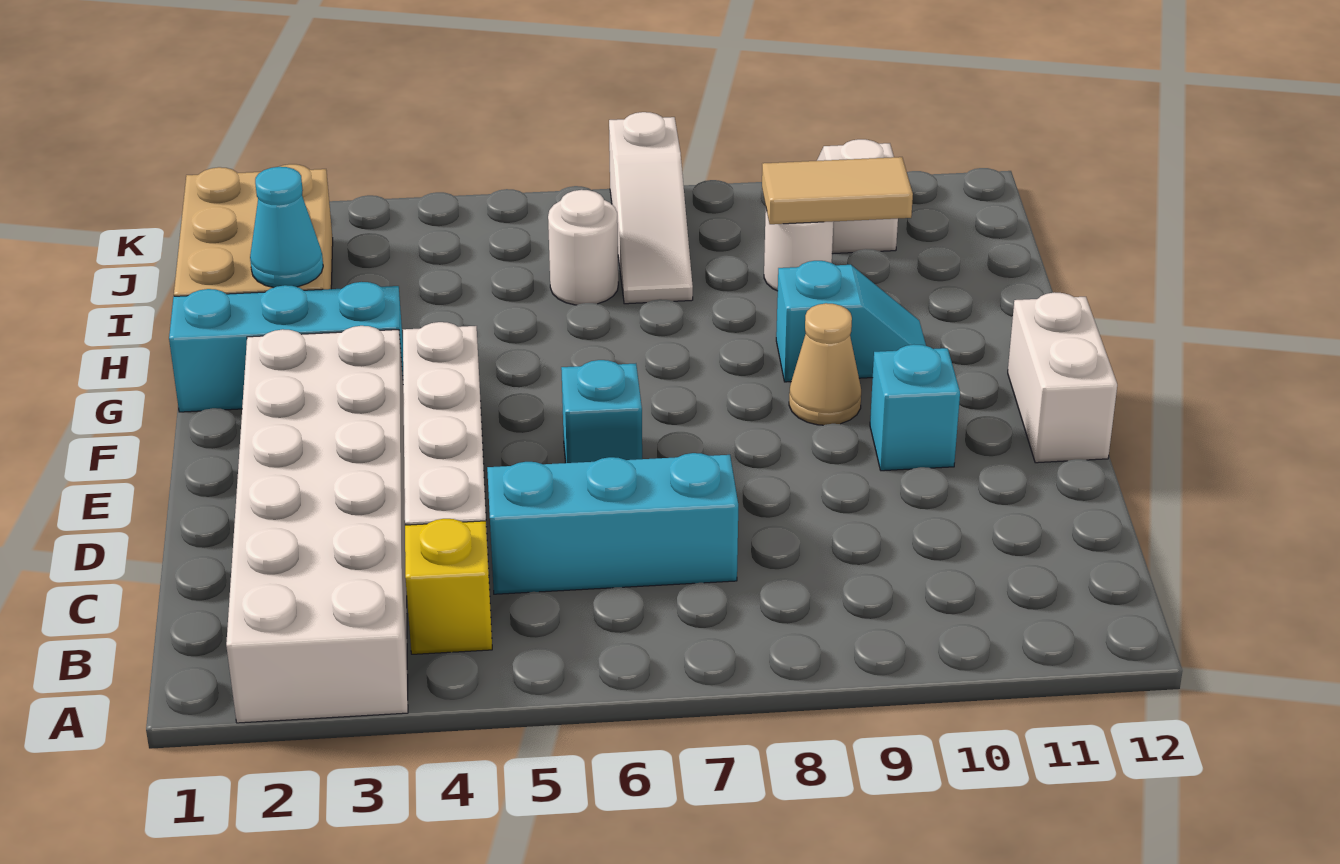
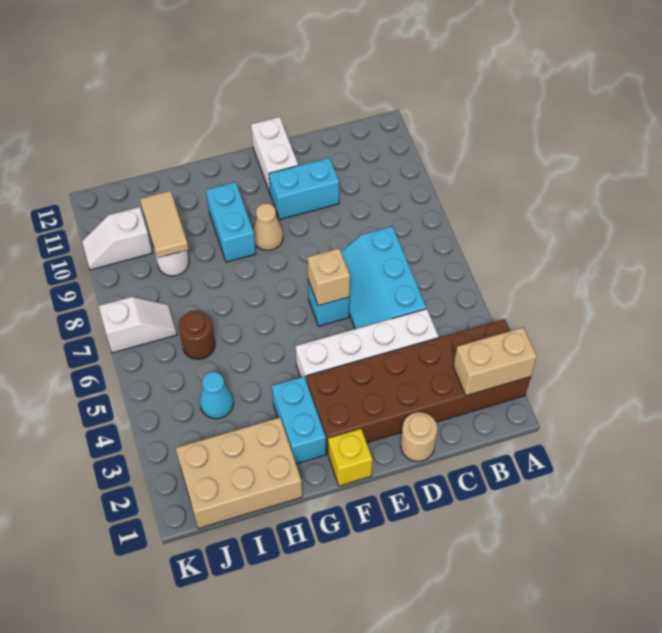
white brick A2:F3 level 1 -> brown brick A2:F3 level 1
none -> tan brick A2:B2 level 2
yellow brick B4 level 1 -> yellow brick F1 level 1
none -> tan round brick D1 level 1
none -> tan brick E6 level 2
cyan brick E10 level 1 -> cyan brick D10:E10 level 1
white brick E12:F12 level 1 -> white brick E11:E12 level 1
cyan brick G1:G3 level 1 -> cyan brick G2:G3 level 1
cyan slope G9:G10 level 1 top 9 -> cyan brick G9:G10 level 1
cyan cone H2 level 2 -> cyan cone I4 level 1
white round brick I6 level 1 -> brown round brick I6 level 1
white slope I7:K7 level 1 top K -> white slope J7:K7 level 1 top K

